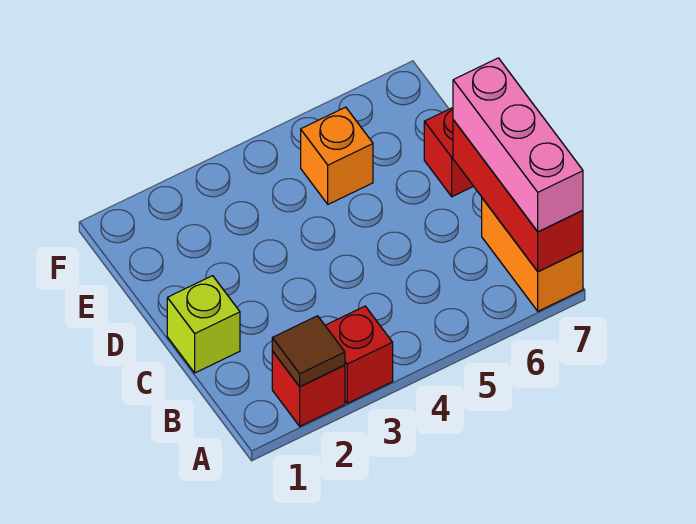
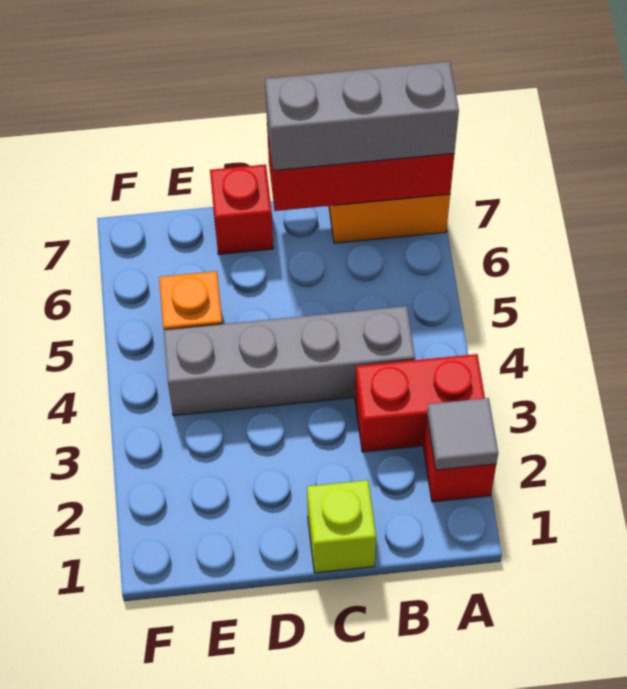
brown tile A2 level 2 -> grey tile A2 level 2
red brick A3 level 1 -> red brick A3:B3 level 1
pink brick A7:C7 level 3 -> grey brick A7:C7 level 3
none -> grey brick B4:E4 level 1

